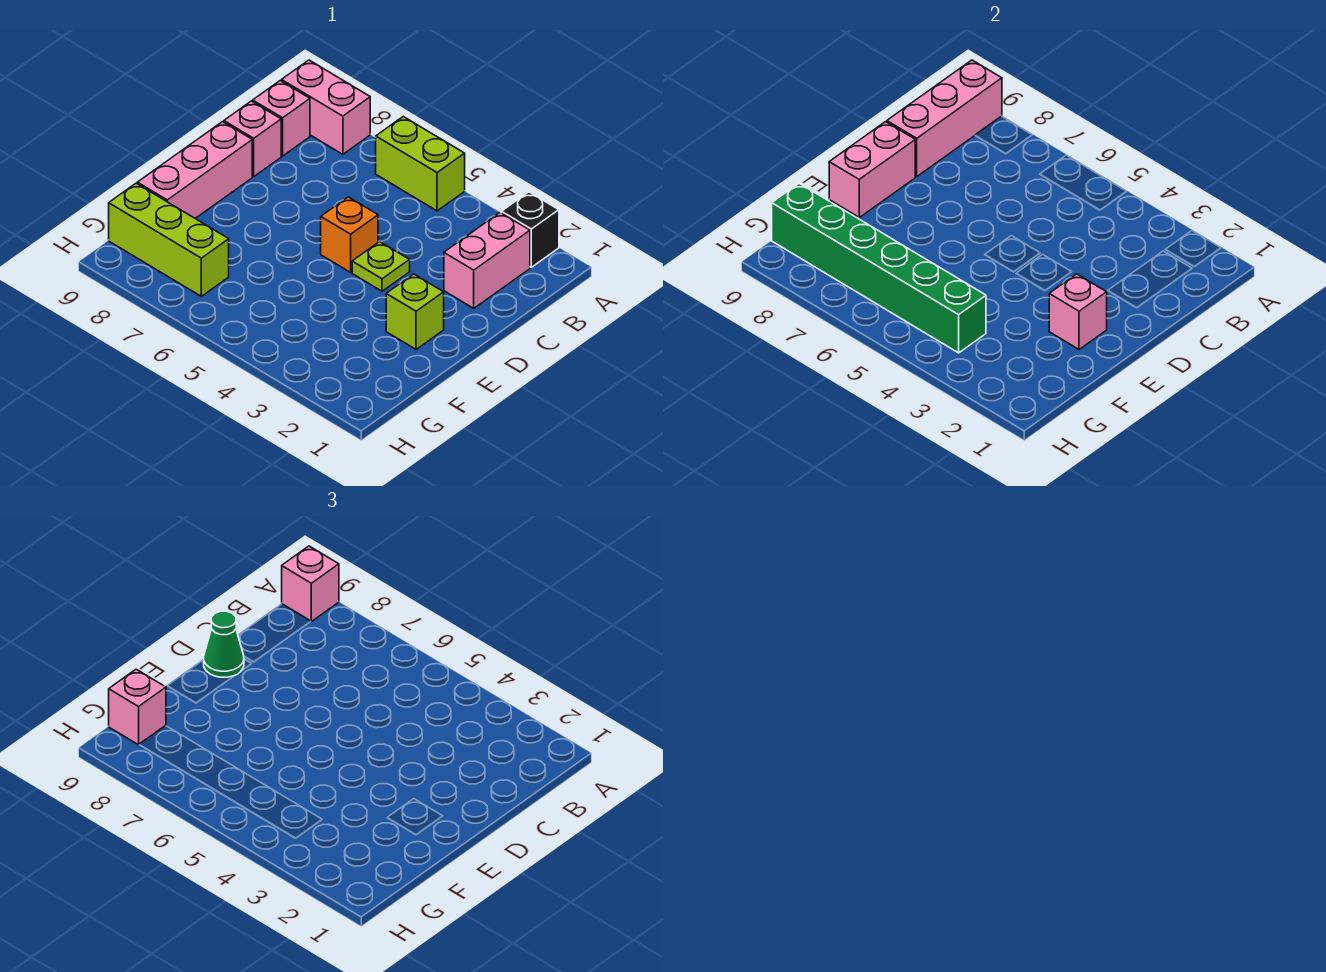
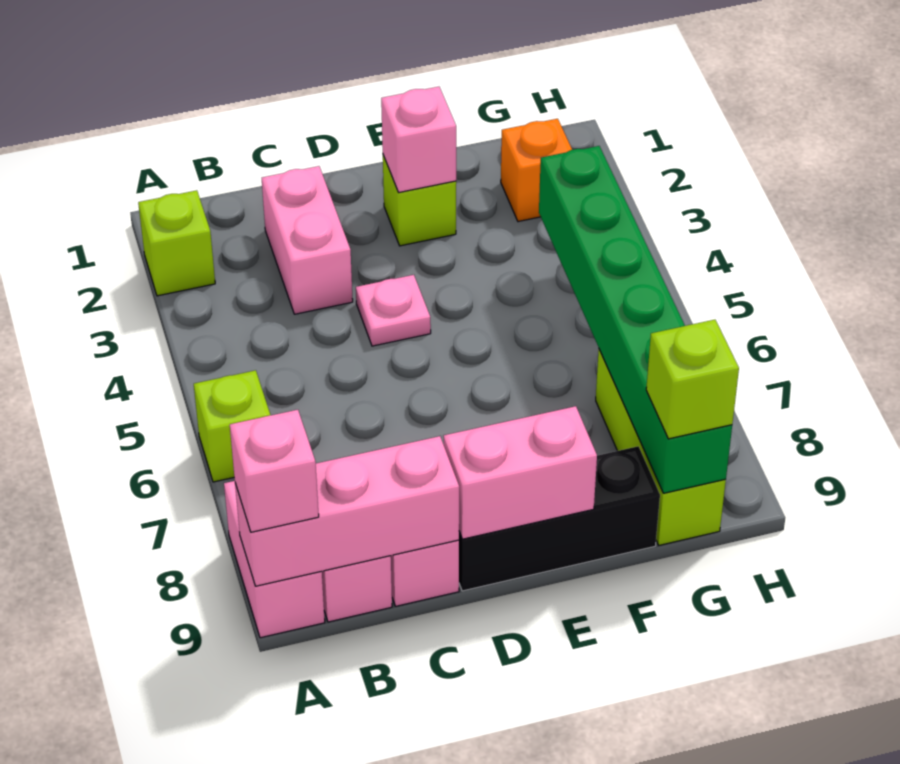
black brick A2 level 1 -> lime brick A2 level 1
lime brick A5:A6 level 1 -> lime brick A6 level 1
pink brick B2:C2 level 1 -> pink brick C2:C3 level 1
lime plate D4 level 1 -> pink plate D4 level 1
orange brick D5 level 1 -> orange brick G2 level 1
pink brick D9:F9 level 1 -> black brick D9:F9 level 1
green cone D9 level 3 -> none
pink brick G9 level 3 -> lime brick G9 level 3

